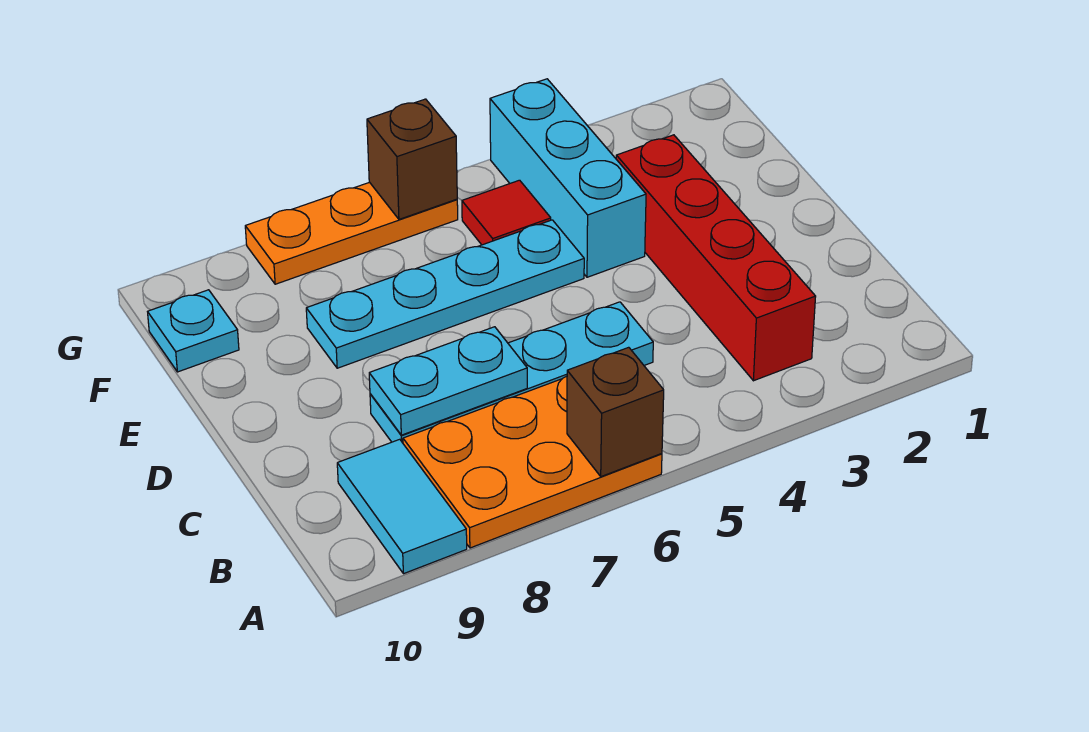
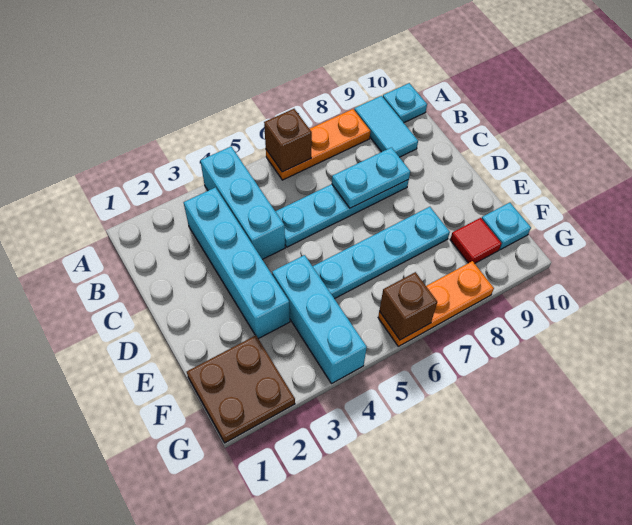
none -> cyan brick A4:C4 level 1
orange plate A6:B8 level 1 -> orange plate A6:A8 level 1
none -> cyan plate A10 level 1
red brick B3:E3 level 1 -> cyan brick B3:E3 level 1
none -> brown plate F1:G2 level 1
red tile F5 level 1 -> red tile F9 level 1

